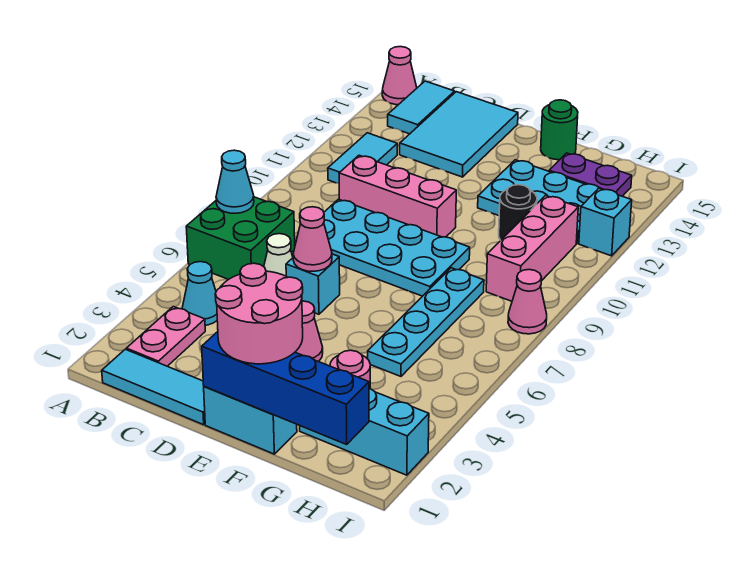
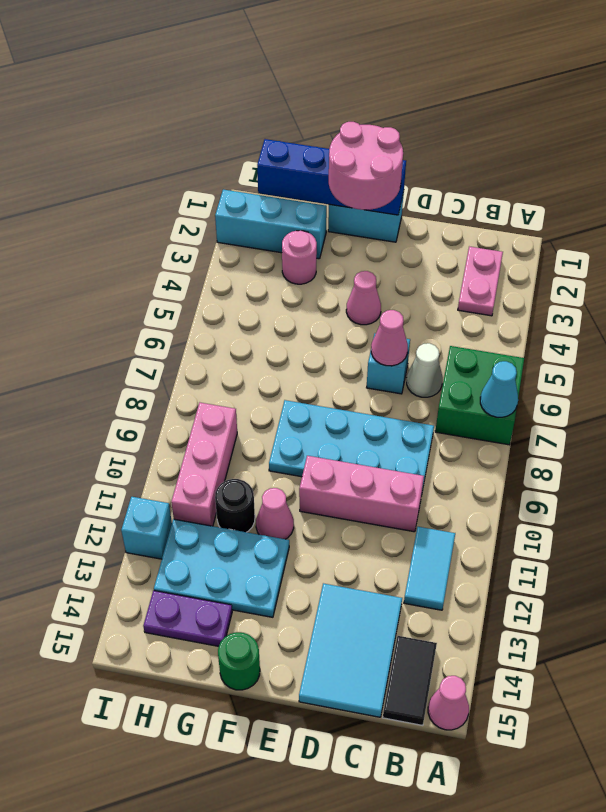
cyan tile B1:D1 level 1 -> none
cyan cone B4 level 1 -> none
cyan tile B14:B15 level 1 -> black tile B14:B15 level 1
cyan plate G5:G8 level 1 -> none
pink cone I8 level 1 -> pink cone F11 level 1

